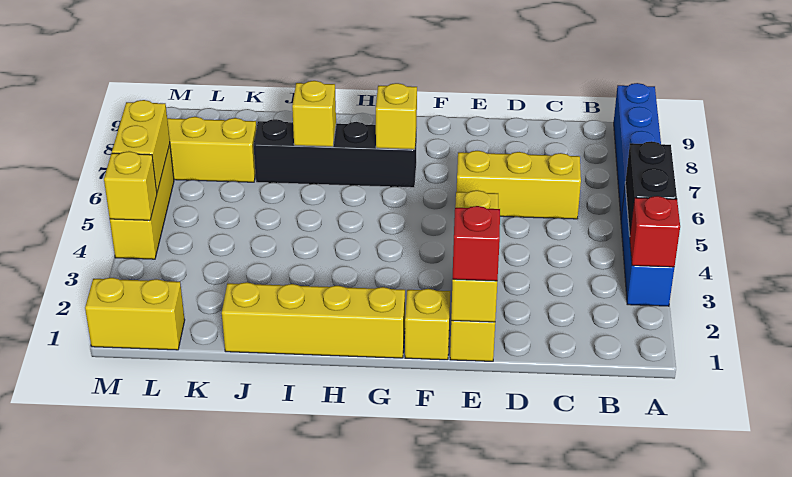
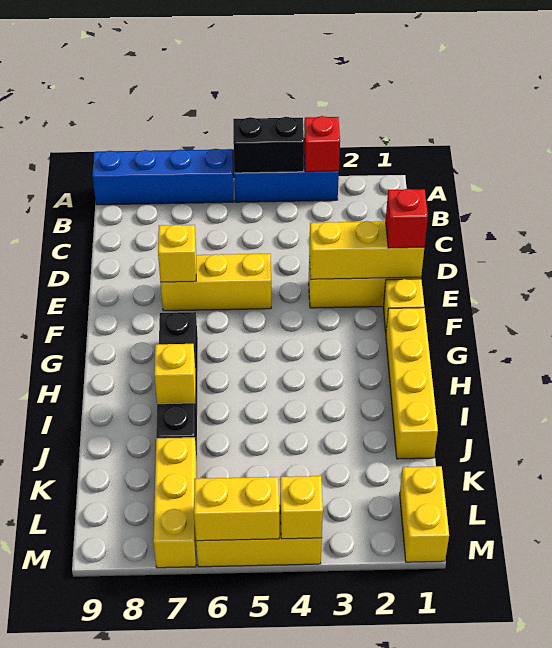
yellow brick C6:E6 level 1 -> yellow brick E5:E7 level 1
yellow brick G7 level 2 -> yellow brick E7 level 2

